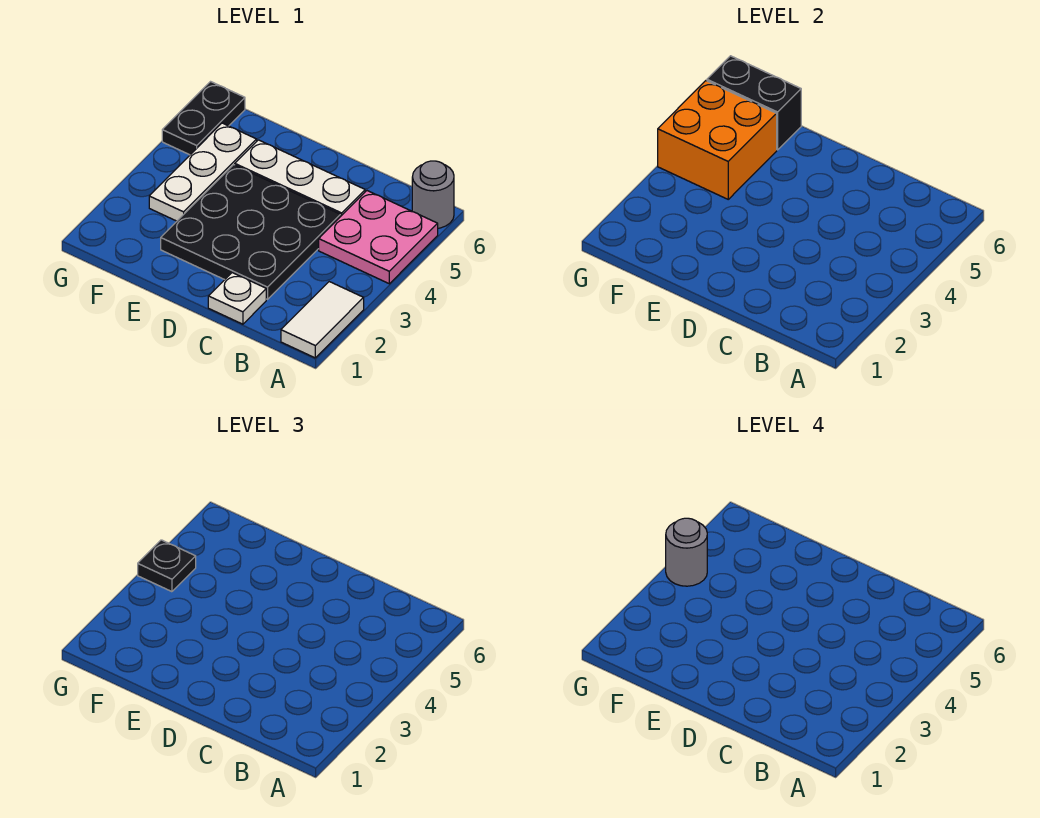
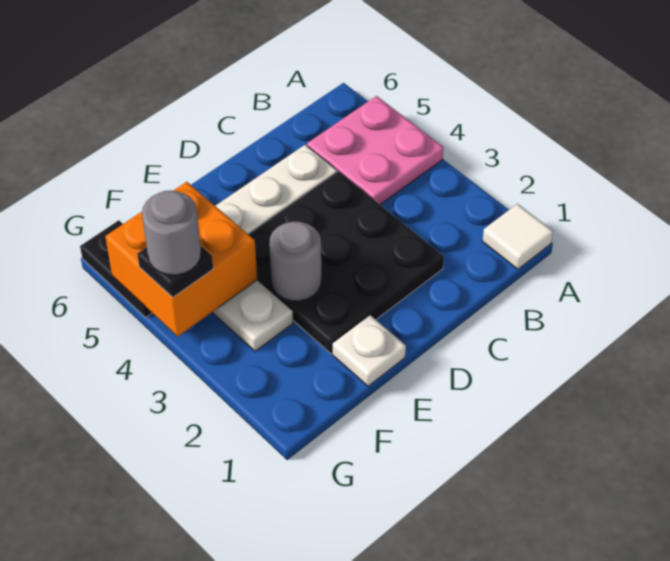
white tile A1:A2 level 1 -> white tile A1 level 1
grey round brick A6 level 1 -> grey round brick E3 level 2
white plate C1 level 1 -> white plate E1 level 1
black brick F6:G6 level 2 -> none

